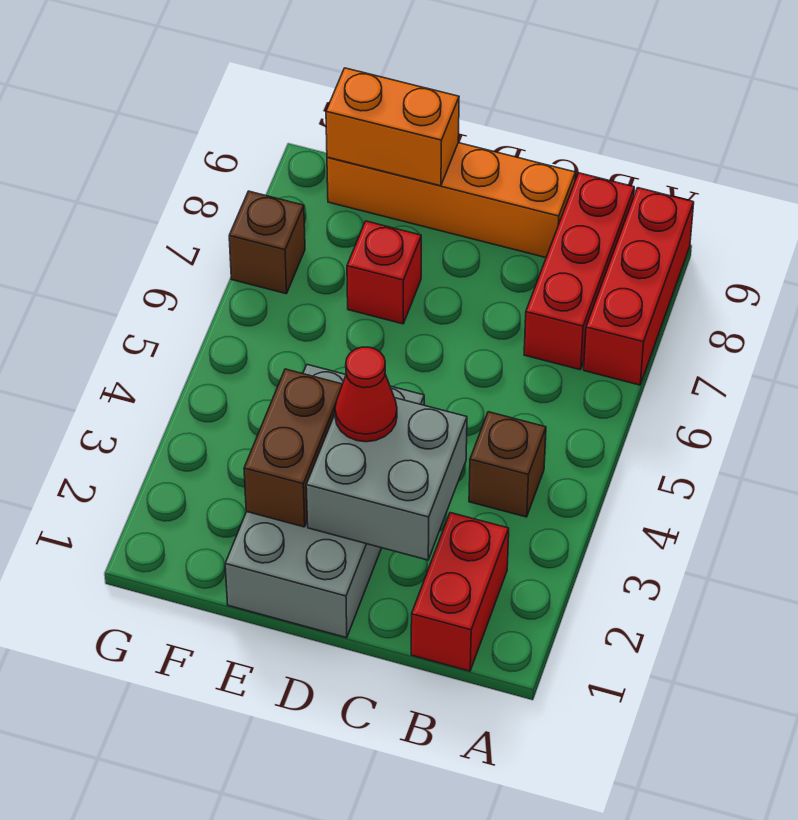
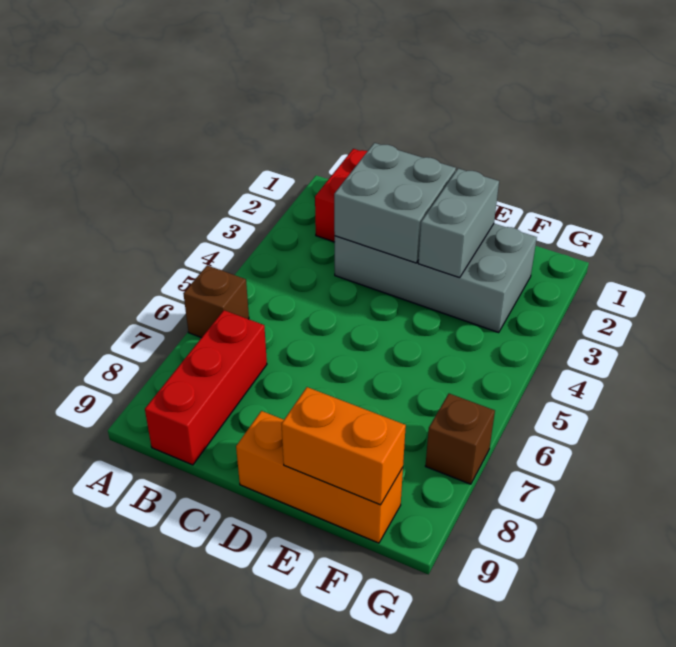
red brick A7:A9 level 1 -> none
brown brick B4 level 1 -> brown brick A6 level 1
orange brick C9:F9 level 1 -> orange brick D9:F9 level 1
grey brick D1:E4 level 1 -> grey brick C2:F3 level 1
red cone D3 level 3 -> none
brown brick E2:E3 level 2 -> grey brick E2:E3 level 2
red brick E7 level 1 -> none

